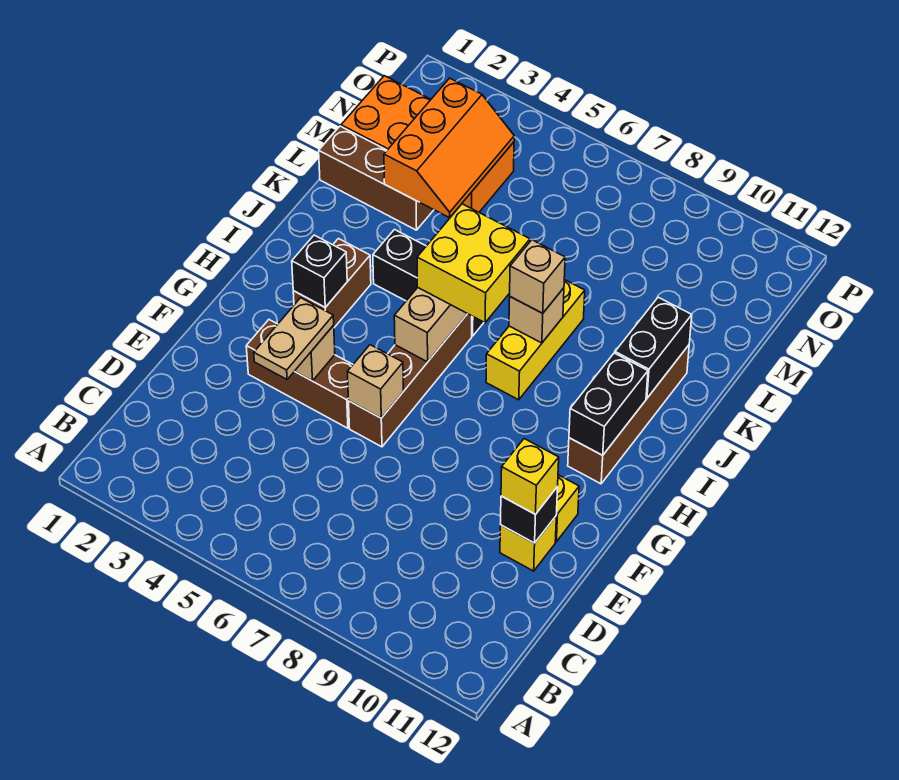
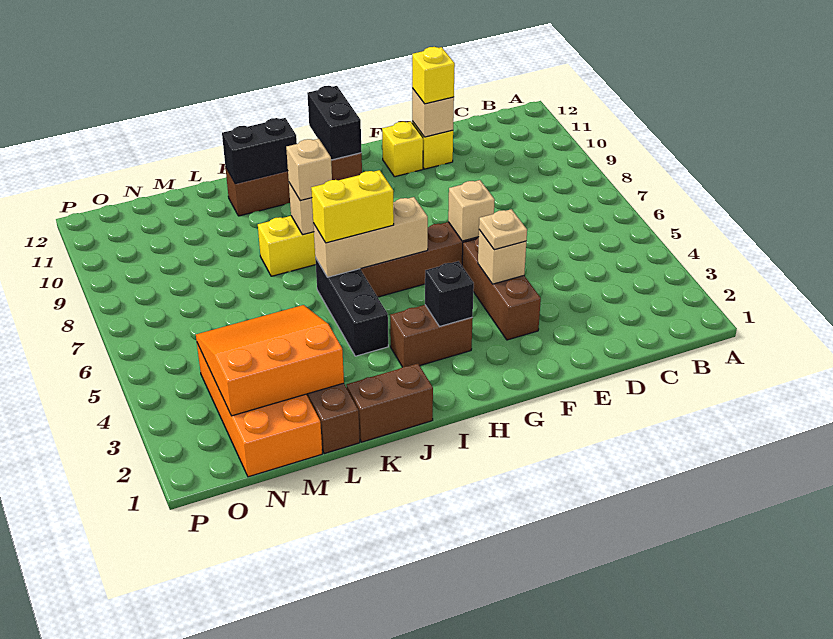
tan plate E4:F4 level 3 -> tan plate F4 level 3
black brick E11 level 2 -> tan brick E11 level 2
black brick H11:I11 level 2 -> black brick H11:H12 level 2
yellow brick I6:J7 level 3 -> yellow brick I6:J6 level 3
none -> brown brick J1:K1 level 1
orange slope L3:N4 level 2 top 3 -> orange slope L2:N4 level 2 top 2

